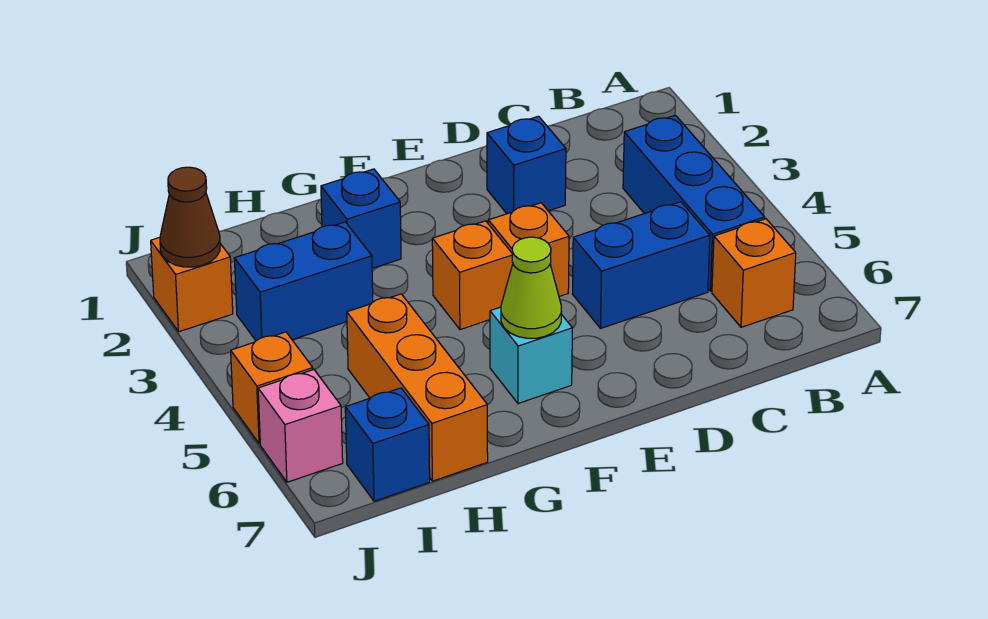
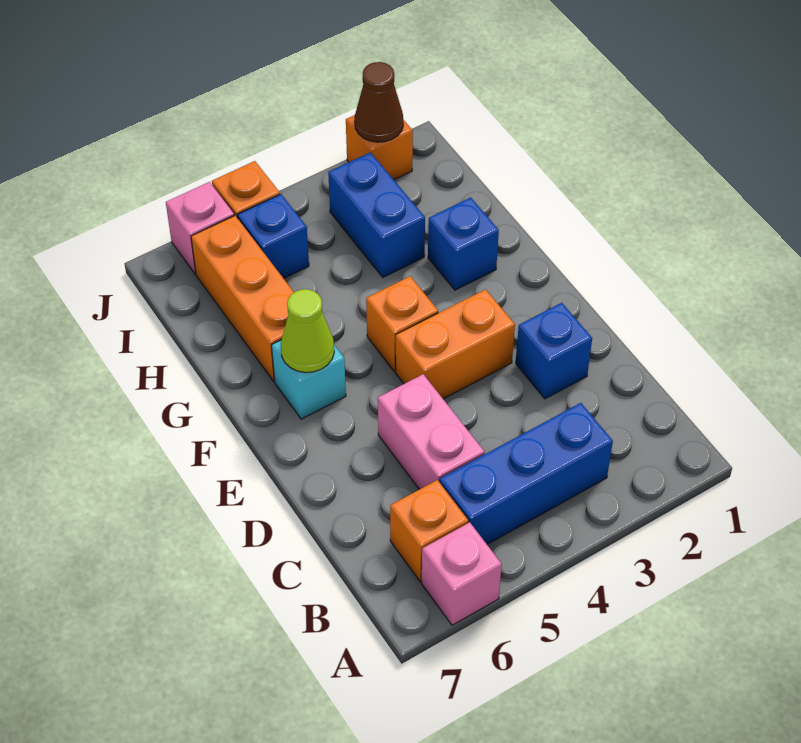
none -> pink brick A6 level 1
blue brick C5:D5 level 1 -> pink brick C5:D5 level 1
orange brick E4 level 1 -> orange brick E3:E4 level 1
orange brick H5:H7 level 1 -> orange brick G6:I6 level 1
blue brick I7 level 1 -> blue brick I5 level 1

